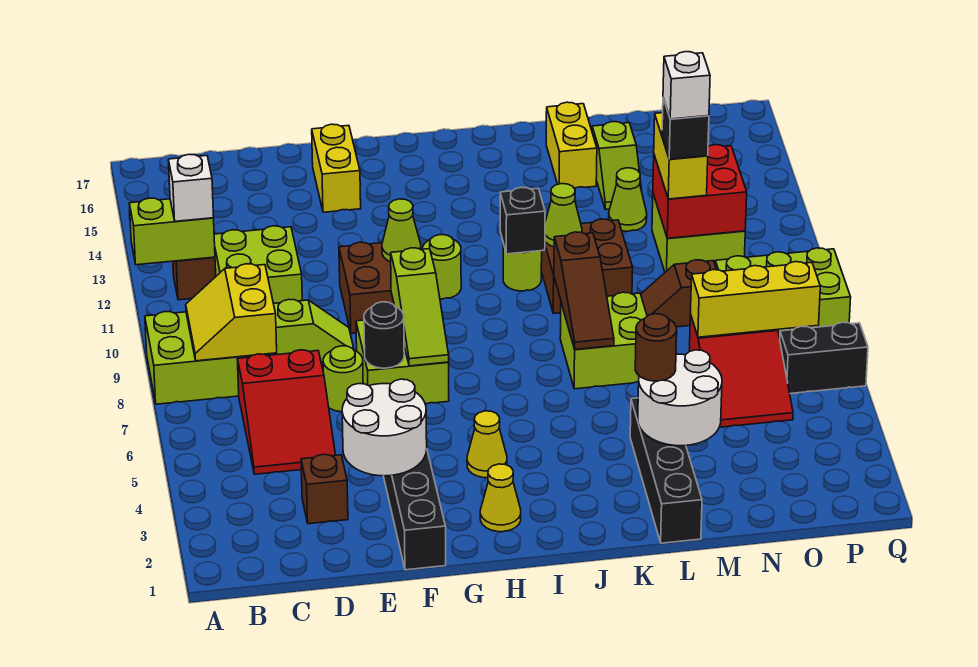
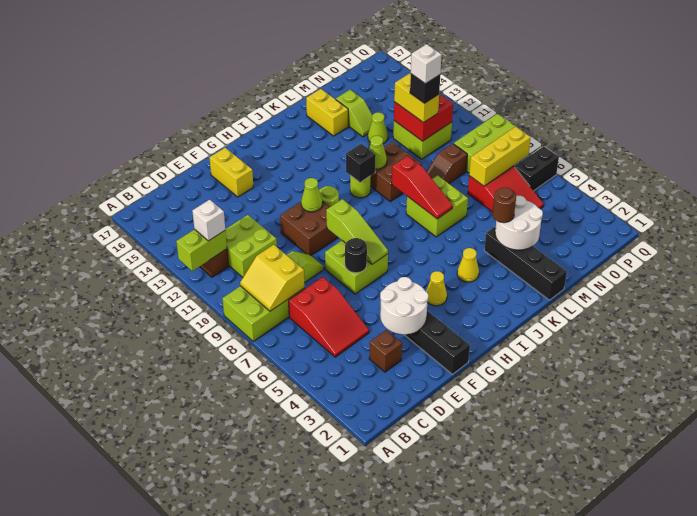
lime round brick E7 level 1 -> none
yellow cone H2 level 1 -> yellow cone J4 level 1
brown slope K7:K9 level 2 top 9 -> red slope K7:K9 level 2 top 9

